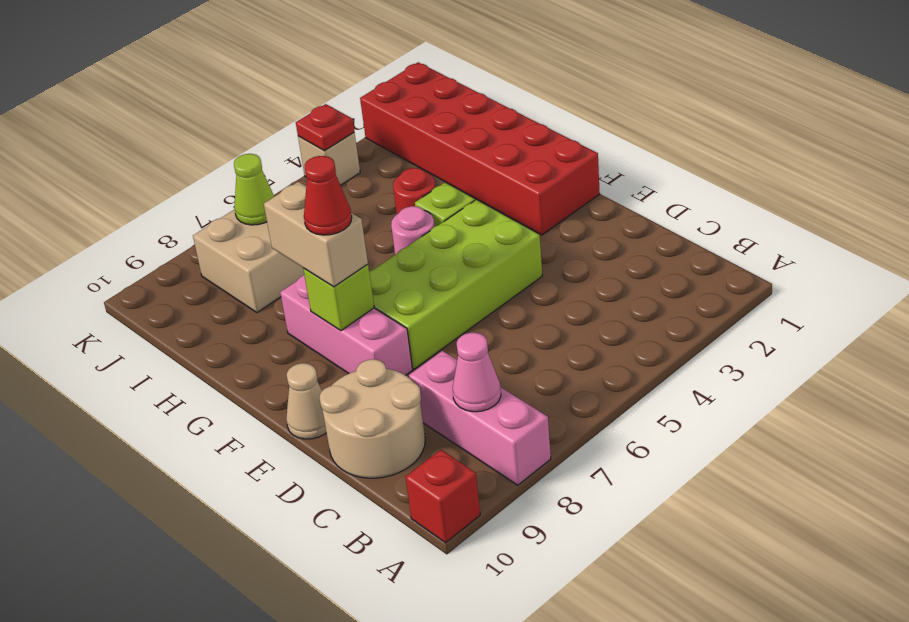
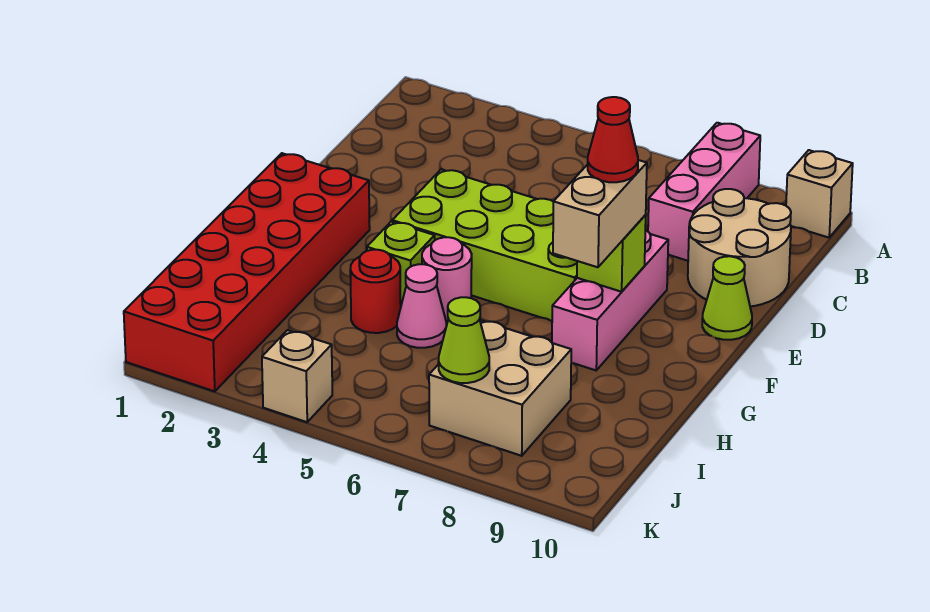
red brick A10 level 1 -> tan brick A10 level 1
pink cone B8 level 2 -> pink cone H5 level 1
tan cone E10 level 1 -> lime cone E10 level 1
red plate K4 level 2 -> none

